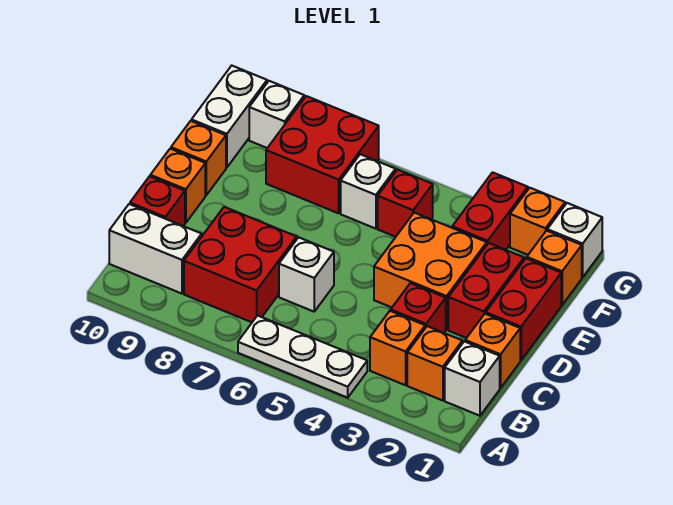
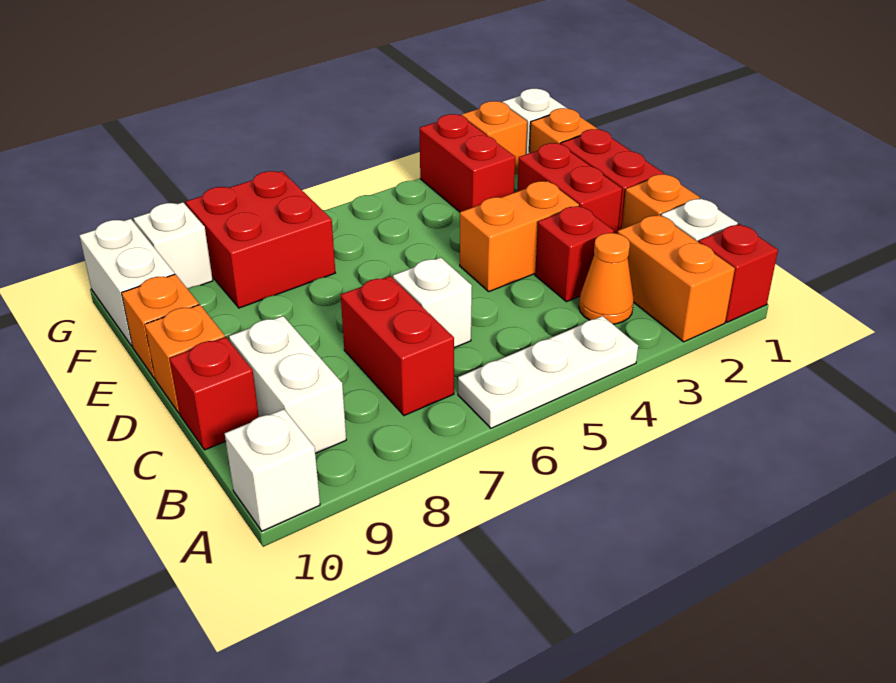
orange brick B2 level 1 -> orange brick A2:B2 level 1
orange brick B3 level 1 -> orange cone B3 level 1
red brick B7:C8 level 1 -> red brick B7:C7 level 1
white brick B9:B10 level 1 -> white brick B9:C9 level 1
orange brick D3:E4 level 1 -> orange brick D3:D4 level 1
red brick F5 level 1 -> red brick A1 level 1
white brick F6 level 1 -> white brick A10 level 1

